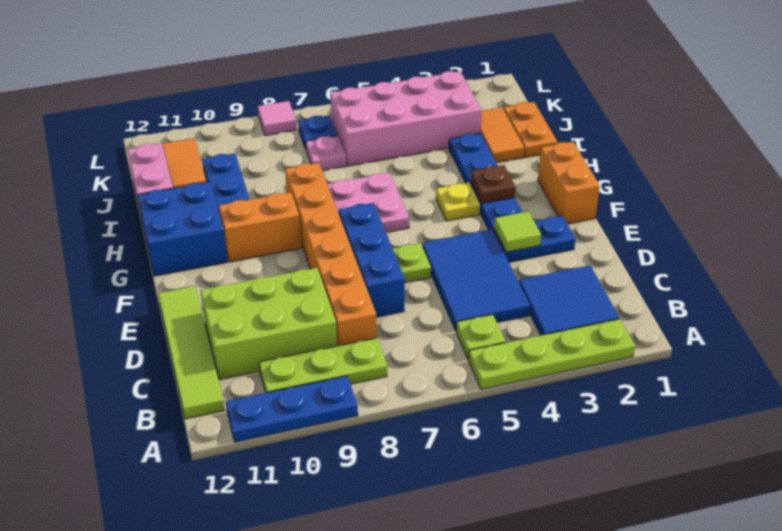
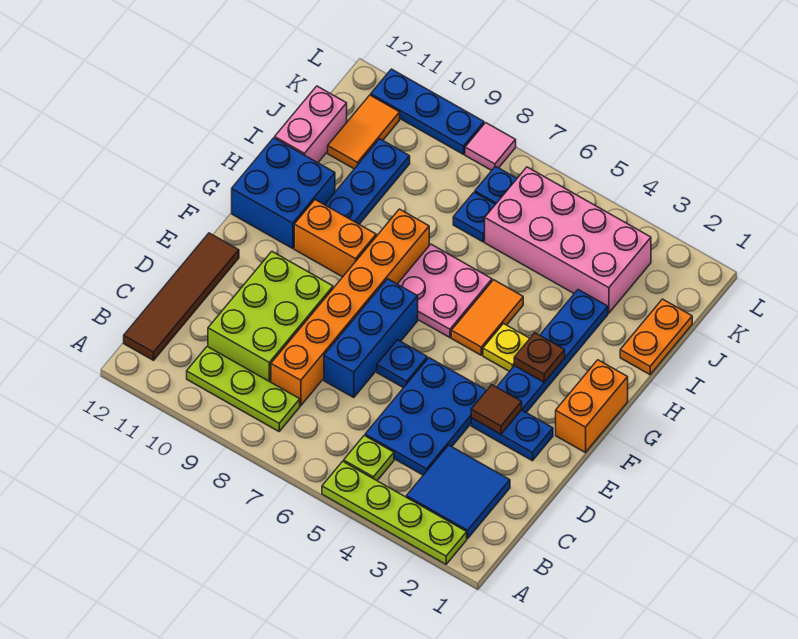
blue plate A9:A11 level 1 -> blue plate L9:L11 level 1
lime tile B12:E12 level 1 -> brown tile B12:E12 level 1
blue tile C4:E5 level 1 -> blue plate C4:E5 level 1
lime brick C9:D11 level 1 -> lime brick C9:E10 level 1
lime tile E3 level 2 -> brown tile E3 level 2
lime plate E6 level 1 -> blue plate E6 level 1
orange tile I2:J2 level 1 -> orange tile G5:H5 level 1
pink plate J7 level 1 -> blue plate J7 level 1

